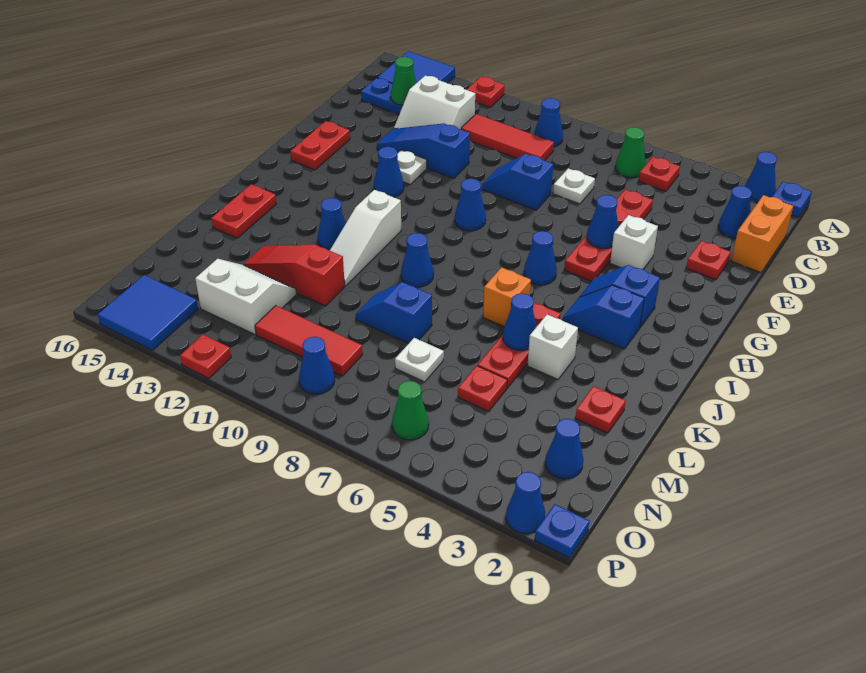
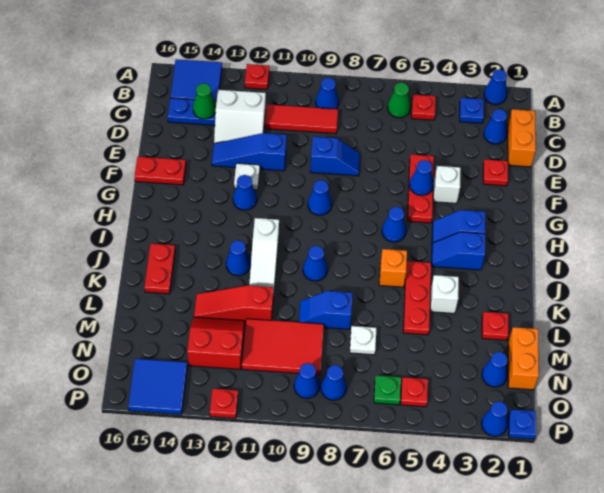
blue plate A1 level 1 -> blue plate B3 level 1
red plate D5:G5 level 1 -> red plate E5:G5 level 1
white plate D7 level 1 -> none
blue slope E8:E9 level 1 top 8 -> blue slope E8:E9 level 1 top 9
red plate F15:G15 level 1 -> red plate F15:F16 level 1
blue cone K5 level 2 -> blue cone O8 level 1
none -> orange brick M1:N1 level 1
red plate M5 level 1 -> red plate O5 level 1
white slope M12:N13 level 1 top N -> red slope M12:N13 level 1 top N
red tile N9:N11 level 1 -> red tile M9:N11 level 1
green cone O6 level 1 -> green plate O6 level 1

